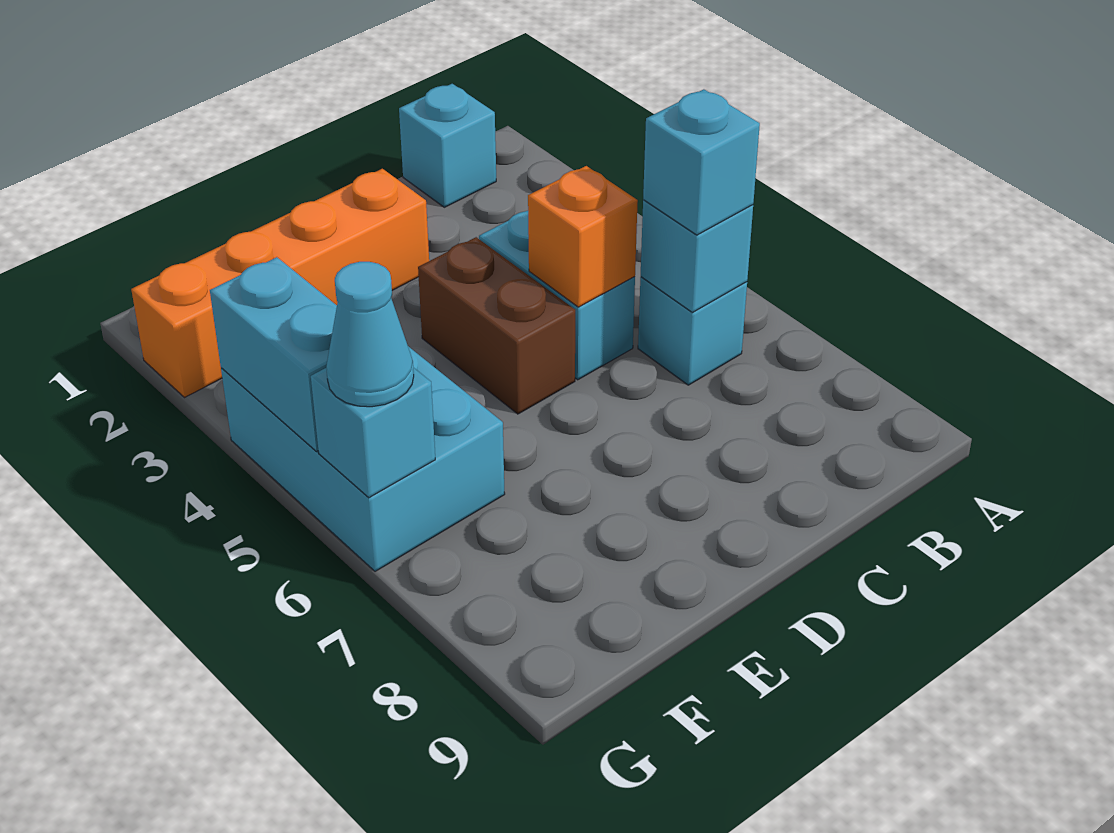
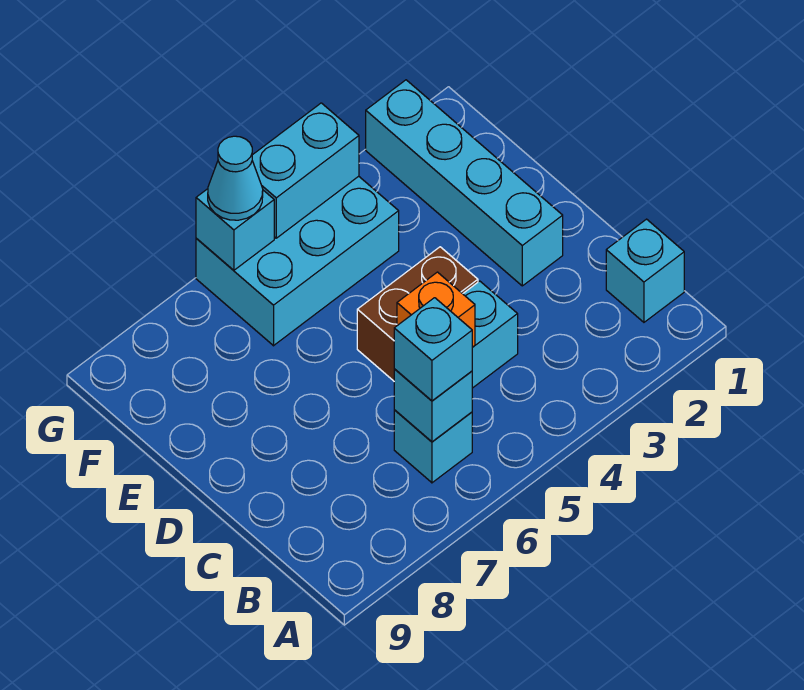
orange brick D2:G2 level 1 -> cyan brick D2:G2 level 1

